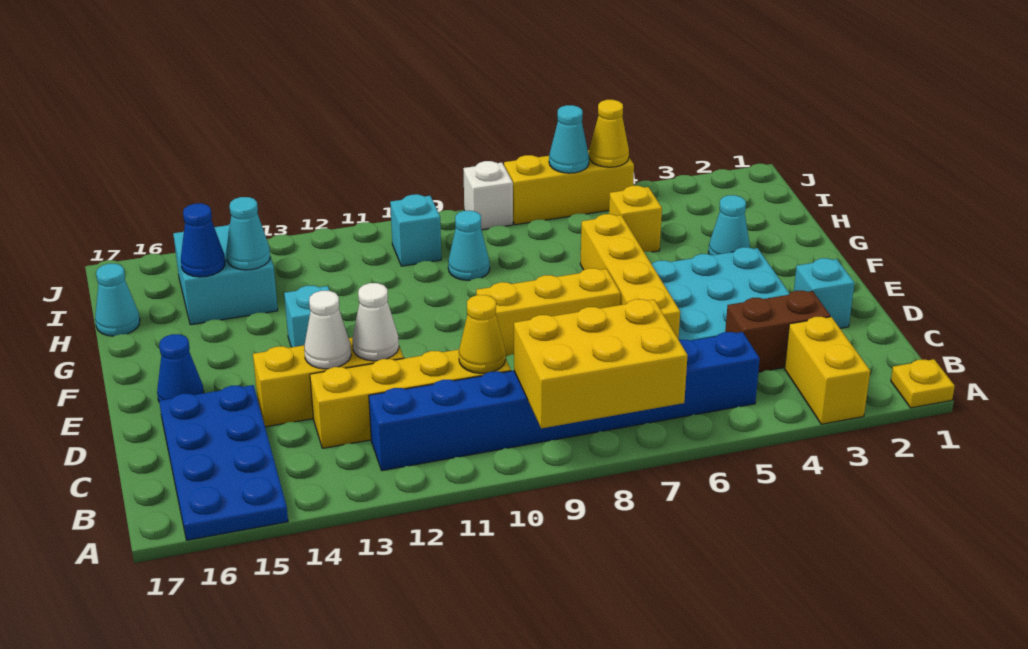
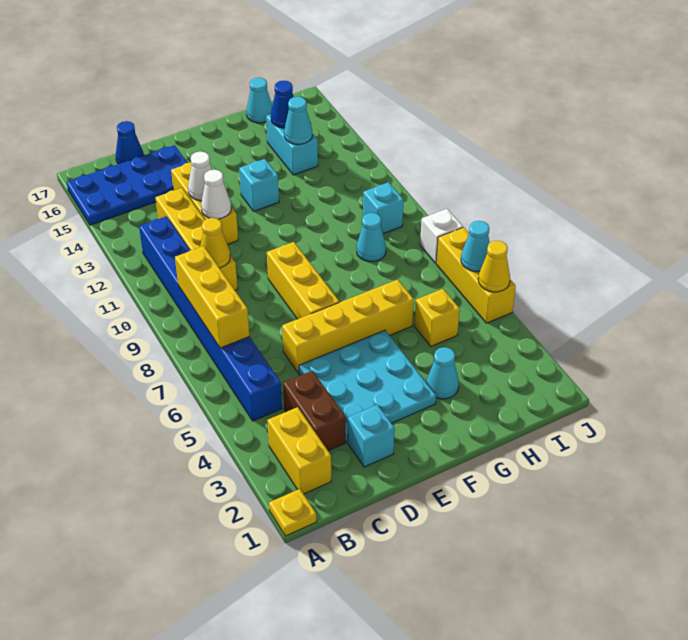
yellow brick A3:B3 level 1 -> yellow brick B2:B3 level 1
yellow brick A7:B9 level 2 -> yellow brick B7:B9 level 2
blue cone E16 level 1 -> blue cone C17 level 1
cyan brick H14:I15 level 1 -> cyan brick H14:H15 level 1

